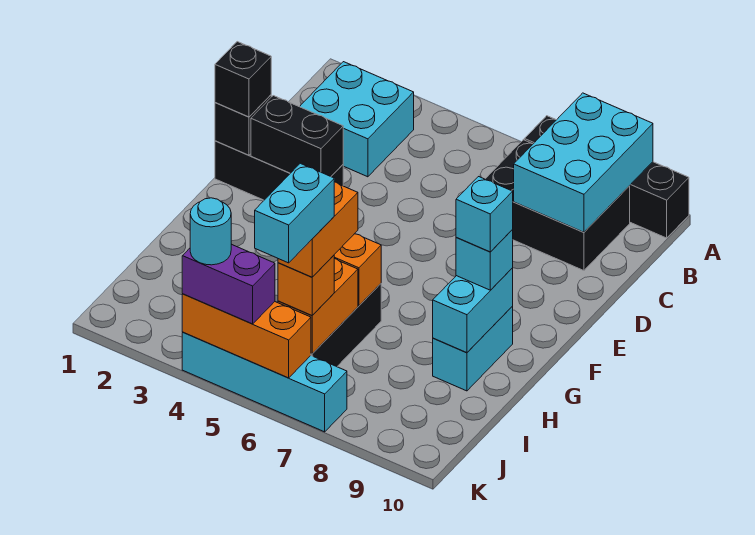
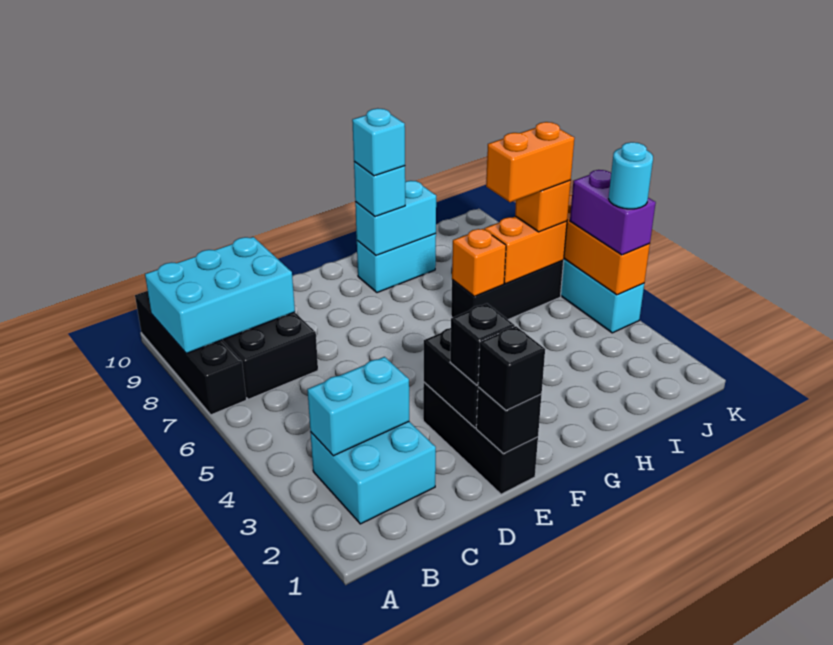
none -> black brick E2 level 3
cyan brick J6:K6 level 5 -> cyan brick B3:C3 level 2

